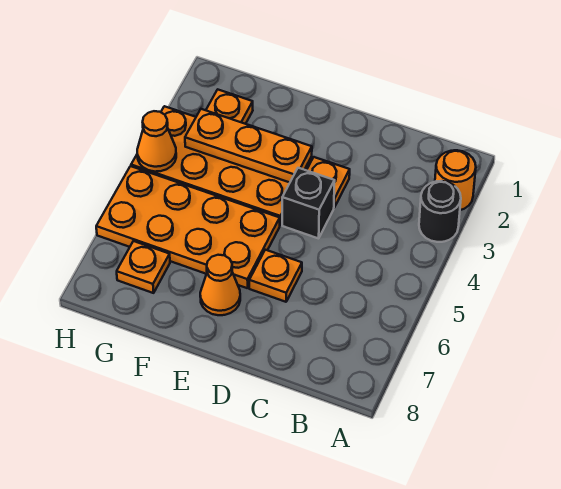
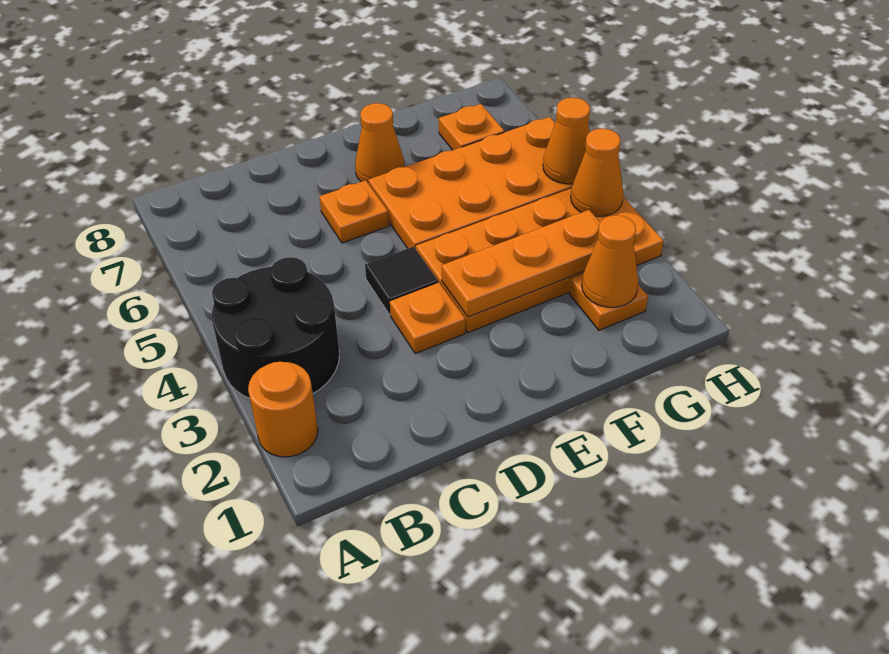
black round brick A3 level 1 -> black round brick A3:B4 level 1
black brick D4 level 1 -> black tile D4 level 1
none -> orange cone G2 level 2
none -> orange cone H5 level 2

